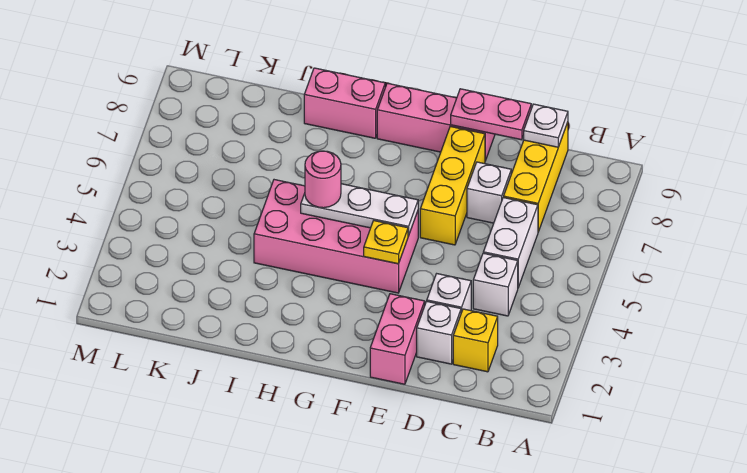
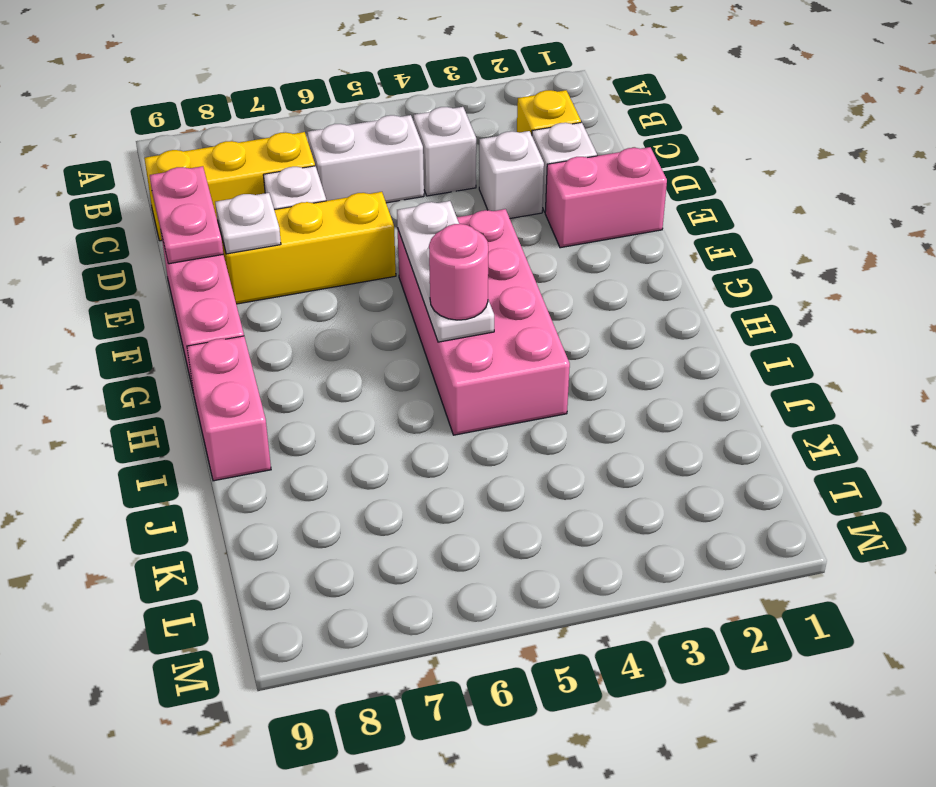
white plate C9 level 2 -> white plate E8 level 2
yellow plate F4 level 2 -> none

